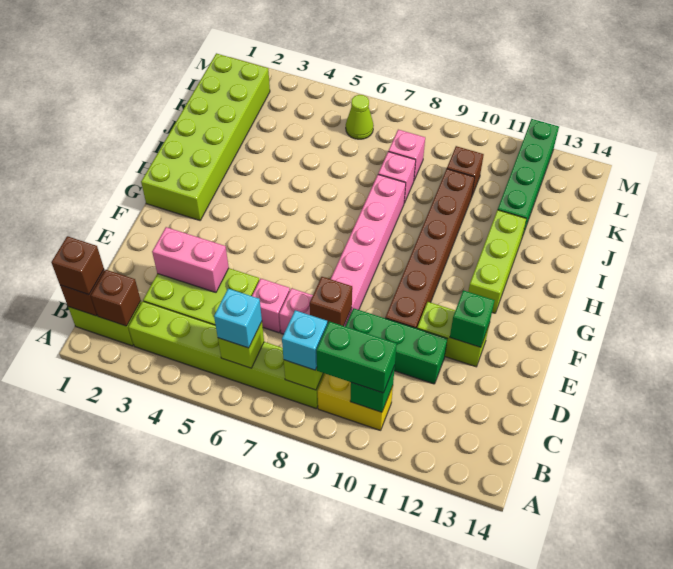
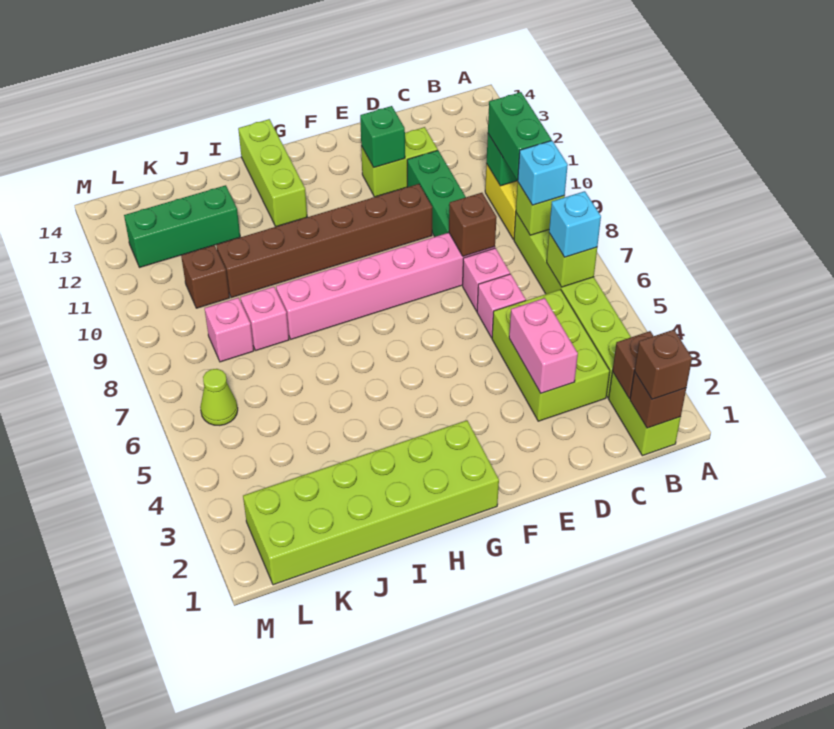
lime brick E11:E12 level 1 -> lime brick D12:E12 level 1
lime brick G12:I12 level 1 -> lime brick H12:H14 level 1
green brick J12:M12 level 1 -> green brick J12:L12 level 1

